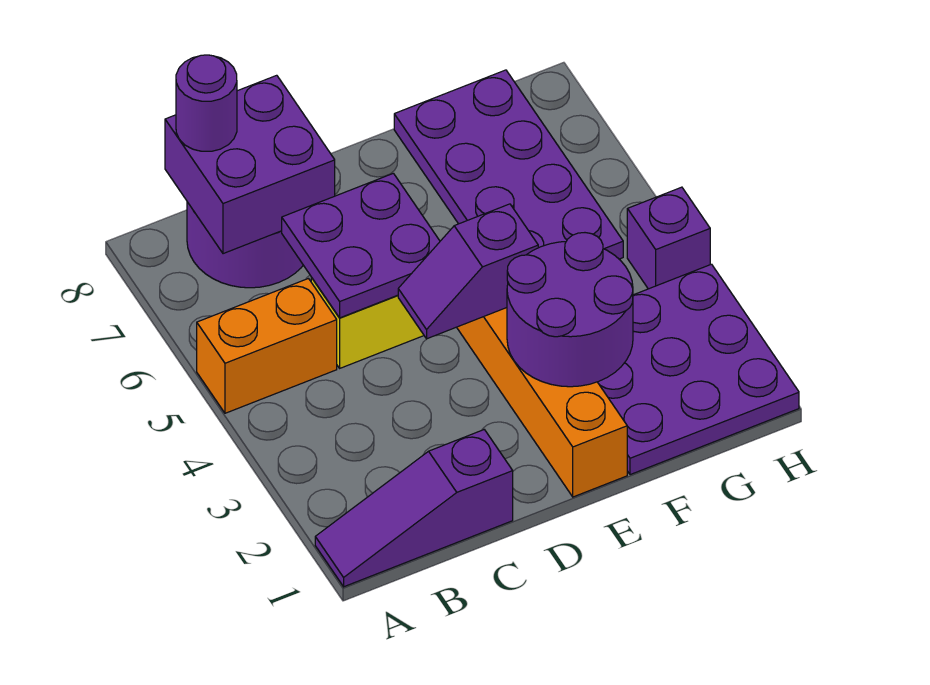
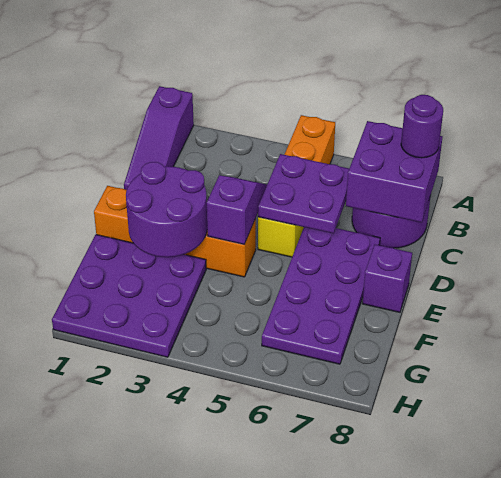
purple slope A1:C1 level 1 top C -> purple slope A1:C1 level 1 top A
purple plate F5:G8 level 1 -> purple plate D6:G7 level 1
purple brick H4 level 1 -> purple brick E8 level 1

